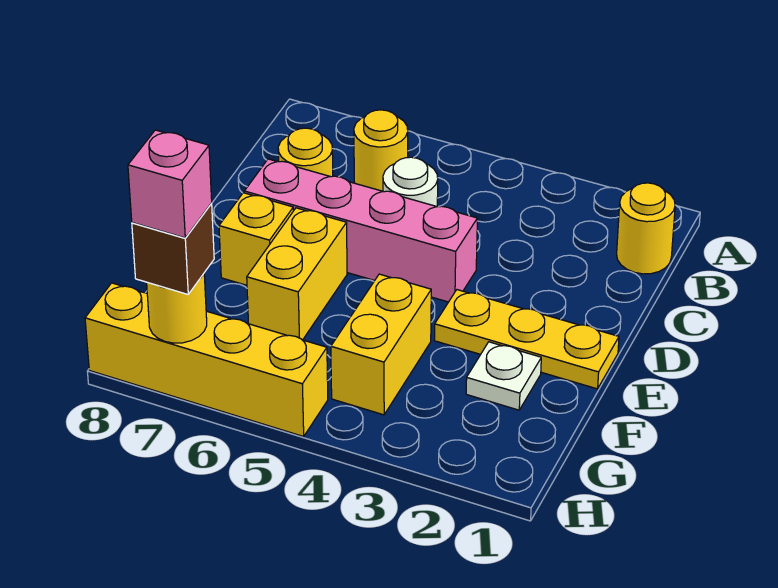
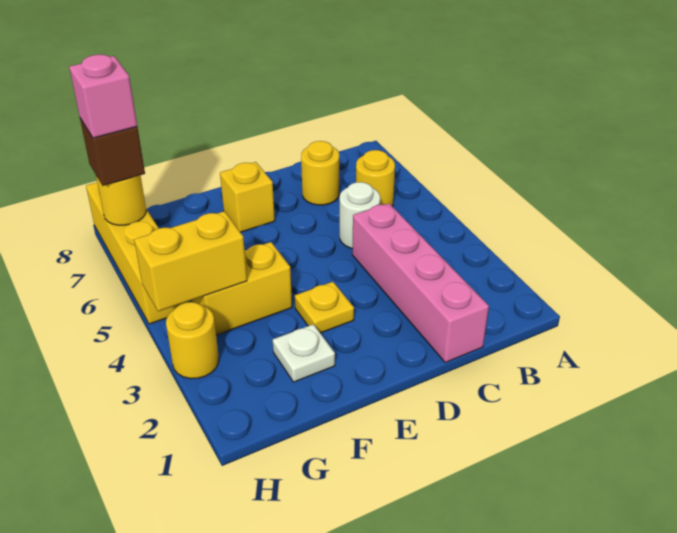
yellow round brick B1 level 1 -> yellow round brick H3 level 1
pink brick D4:D7 level 1 -> pink brick C1:C4 level 1
yellow plate E1:E3 level 1 -> yellow plate E3 level 1
yellow brick E6:F6 level 1 -> yellow brick G4:H4 level 2

